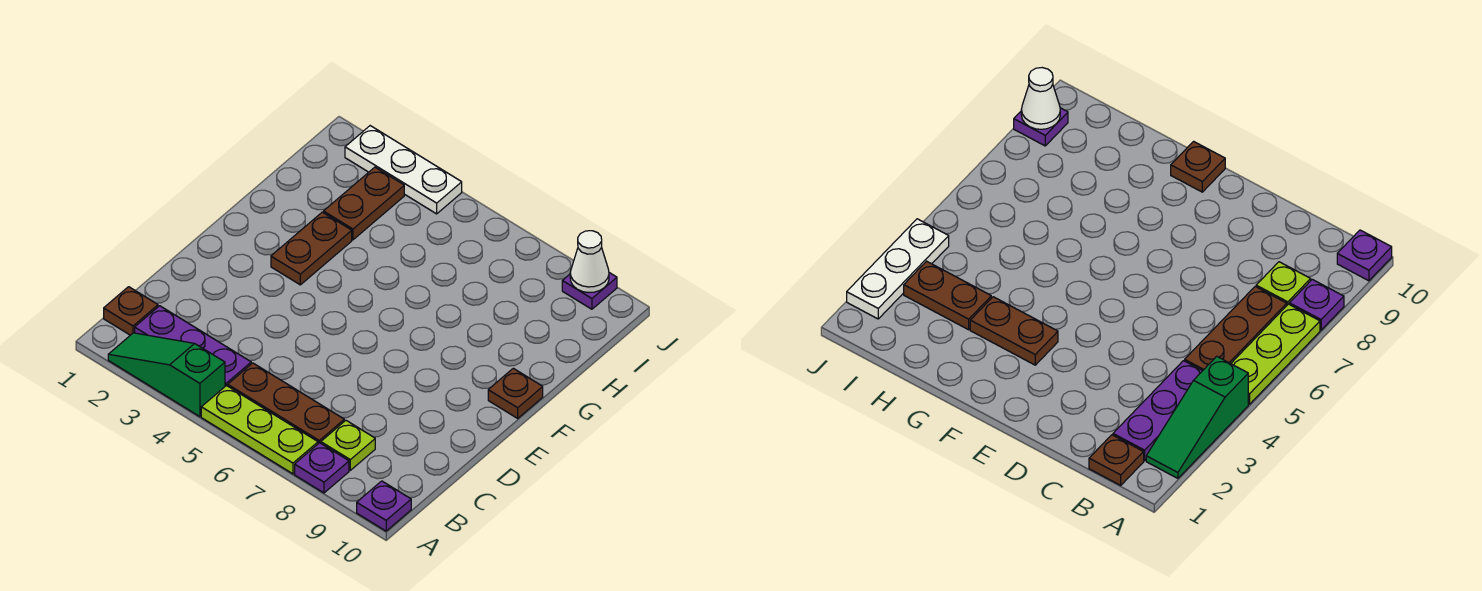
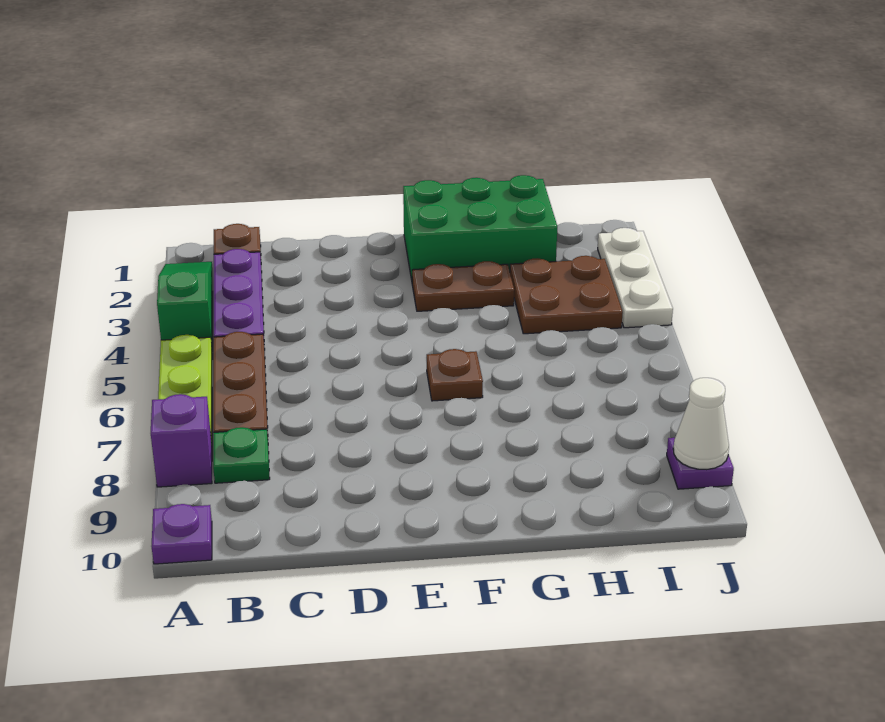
purple plate A8 level 1 -> purple brick A8 level 1
lime plate B8 level 1 -> green plate B8 level 1
none -> green brick F1:H2 level 1
brown plate F10 level 1 -> brown plate F6 level 1
brown plate H3:I3 level 1 -> brown plate H3:I4 level 1

